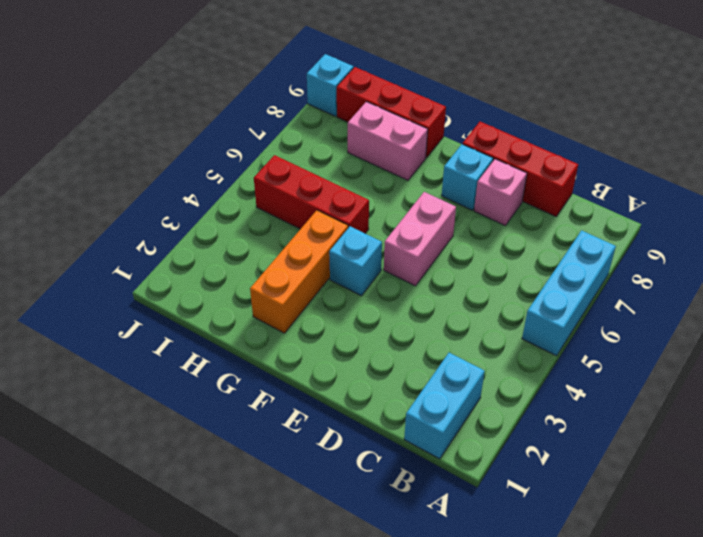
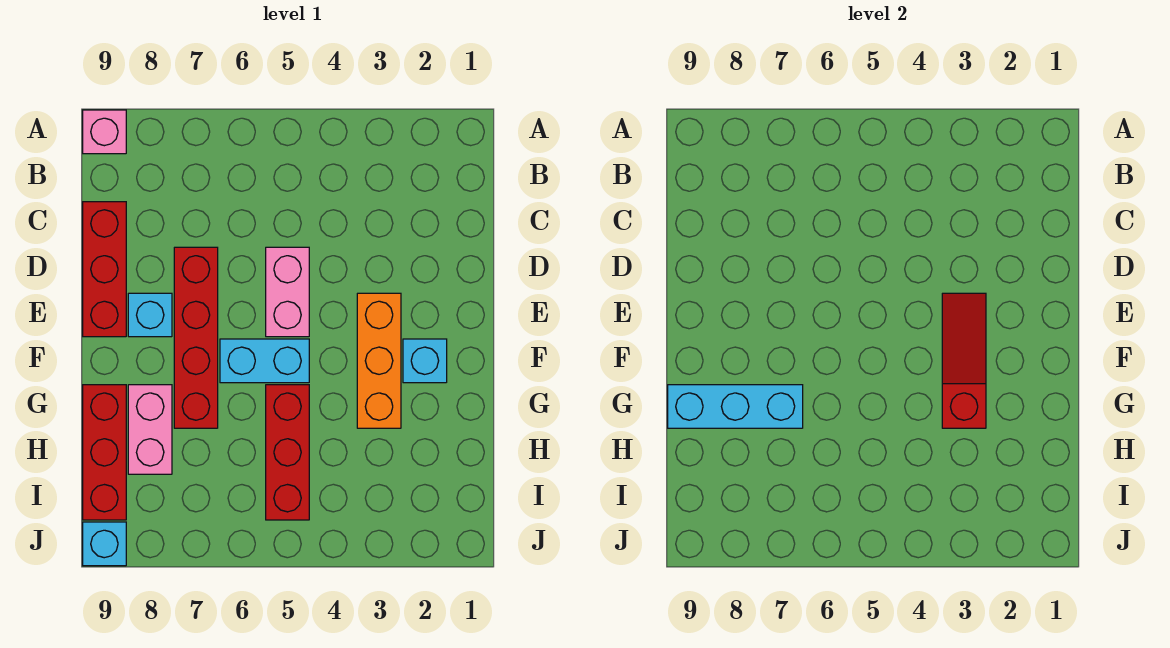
cyan brick A5:A7 level 1 -> cyan brick G7:G9 level 2
cyan brick B1:B2 level 1 -> cyan brick F5:F6 level 1
none -> red brick D7:G7 level 1
pink brick D8 level 1 -> pink brick A9 level 1
none -> red slope E3:G3 level 2 top G
pink brick E5:E6 level 1 -> pink brick D5:E5 level 1
cyan brick F4 level 1 -> cyan brick F2 level 1
orange brick G2:G4 level 1 -> orange brick E3:G3 level 1

